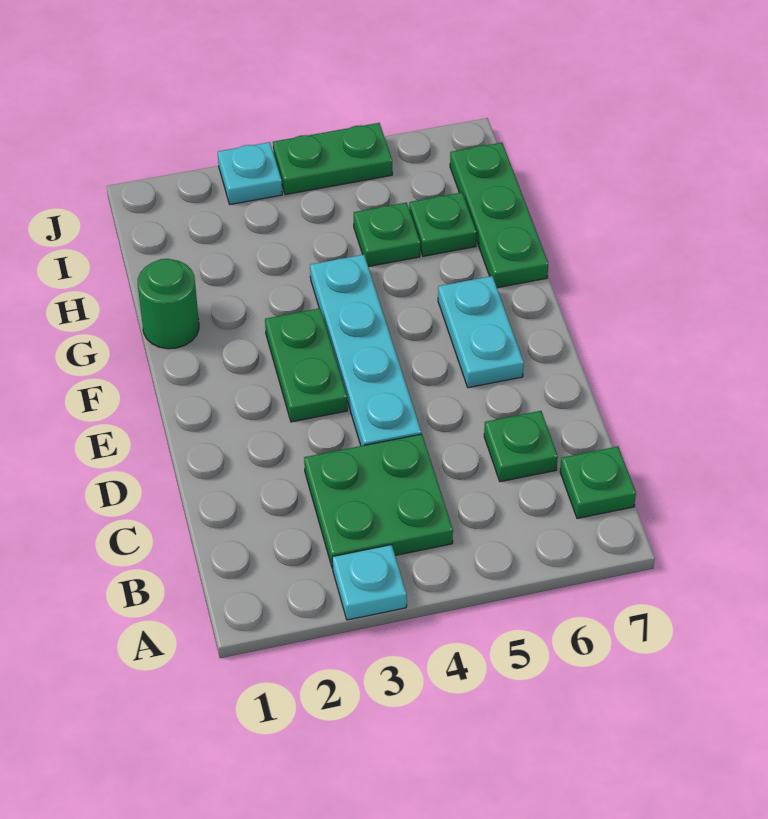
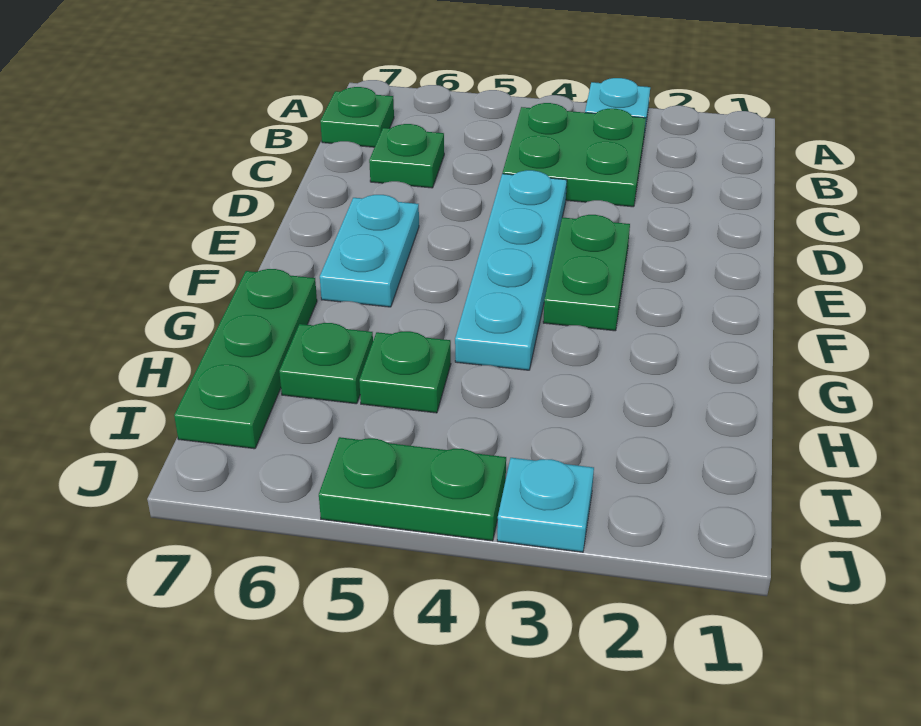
green round brick G1 level 1 -> none

